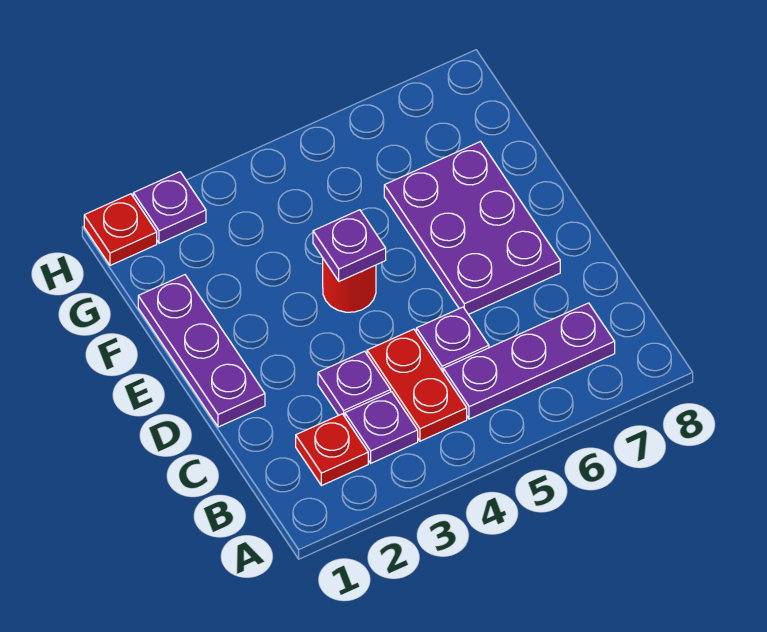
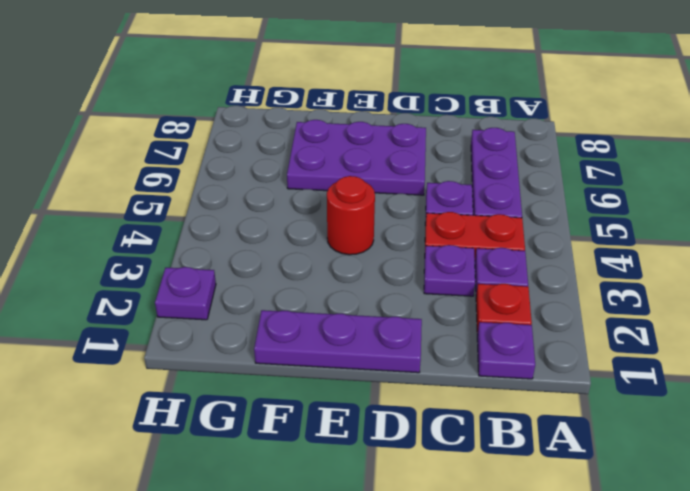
purple plate E4 level 2 -> purple plate B1 level 1
red plate H1 level 1 -> none

